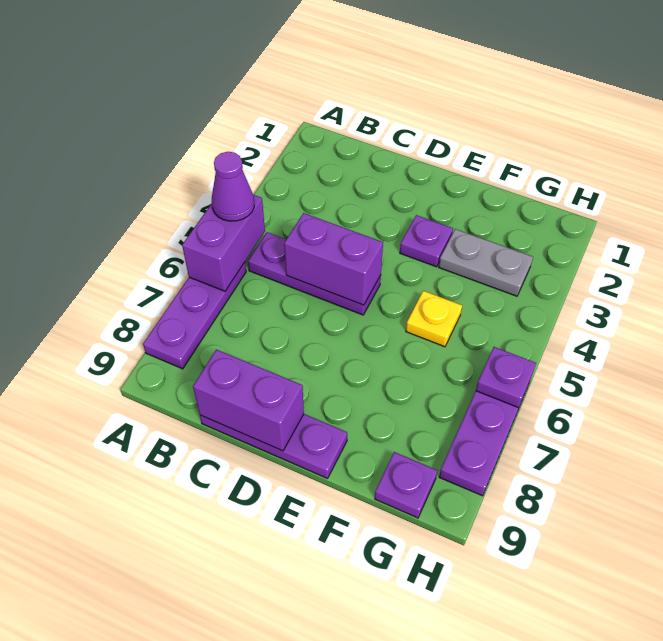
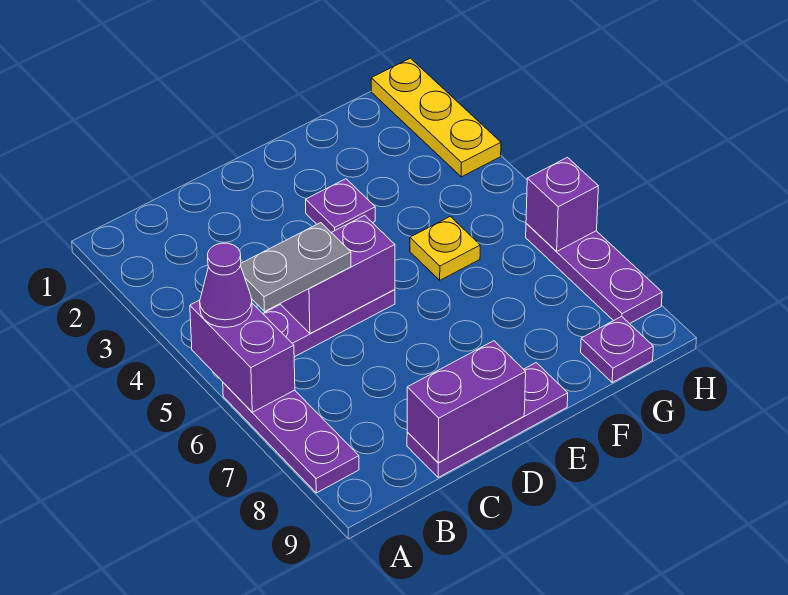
grey plate F3:G3 level 1 -> grey plate B5:C5 level 3
none -> yellow plate H1:H3 level 1
purple plate H6 level 2 -> purple brick H6 level 2

